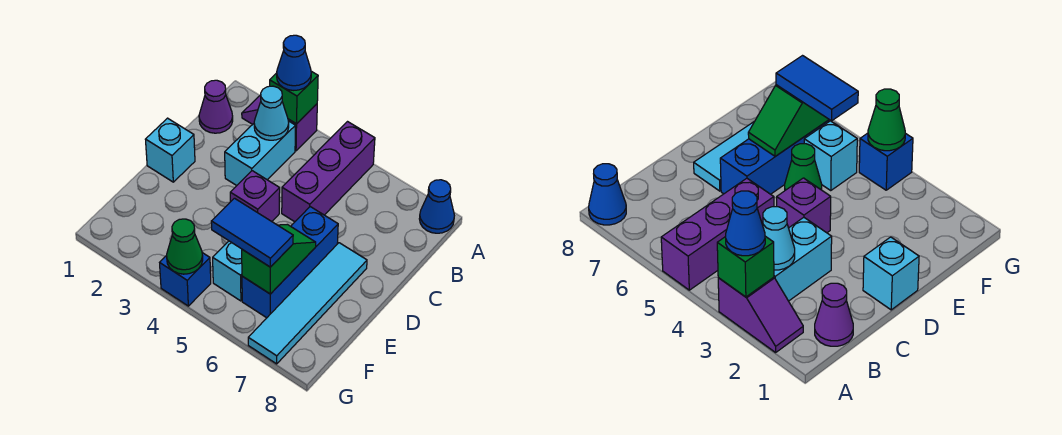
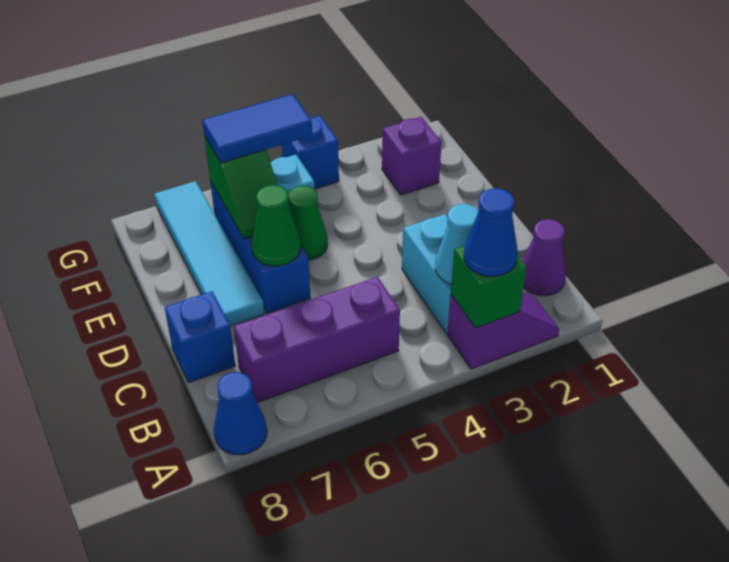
purple brick A5:C5 level 1 -> purple brick B5:B7 level 1
none -> blue brick C8 level 1
cyan brick D1 level 1 -> none
purple brick D4 level 1 -> purple brick F2 level 1
green cone G4 level 2 -> green cone D6 level 2

